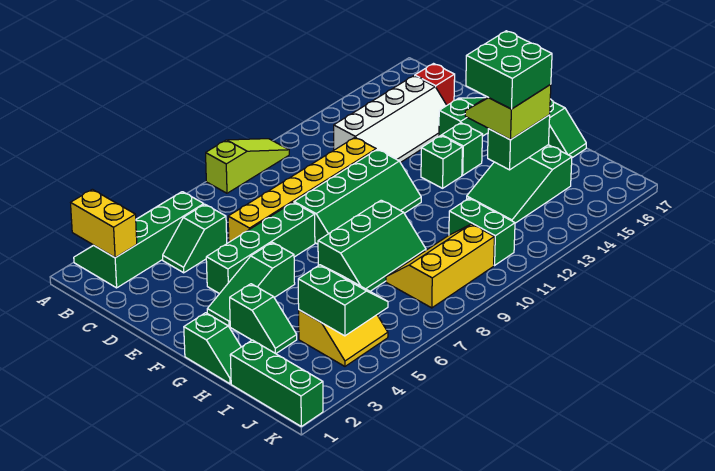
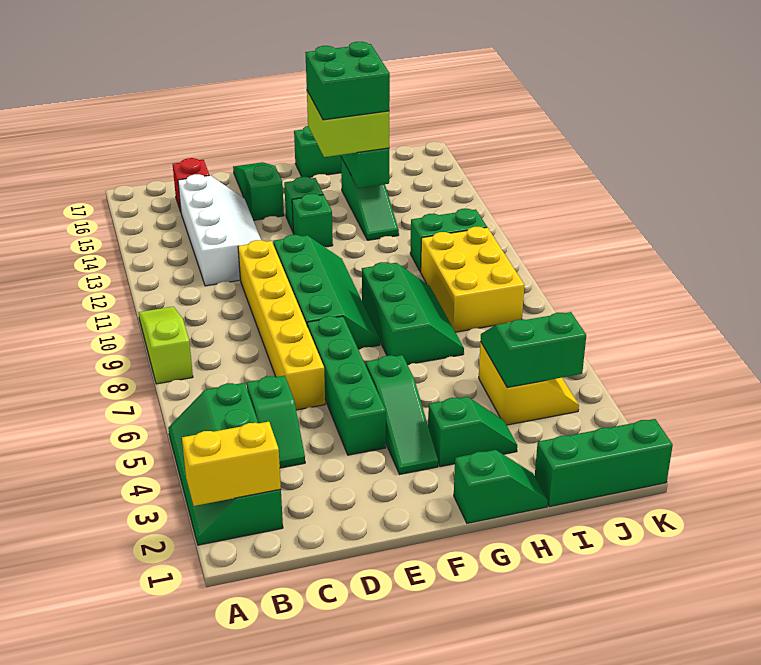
lime slope G14:H15 level 3 top H -> lime brick G14:H15 level 3
green slope H13:I15 level 1 top 15 -> green slope H13:H15 level 1 top 15
yellow slope I8:J10 level 1 top J -> yellow brick I8:J10 level 1

